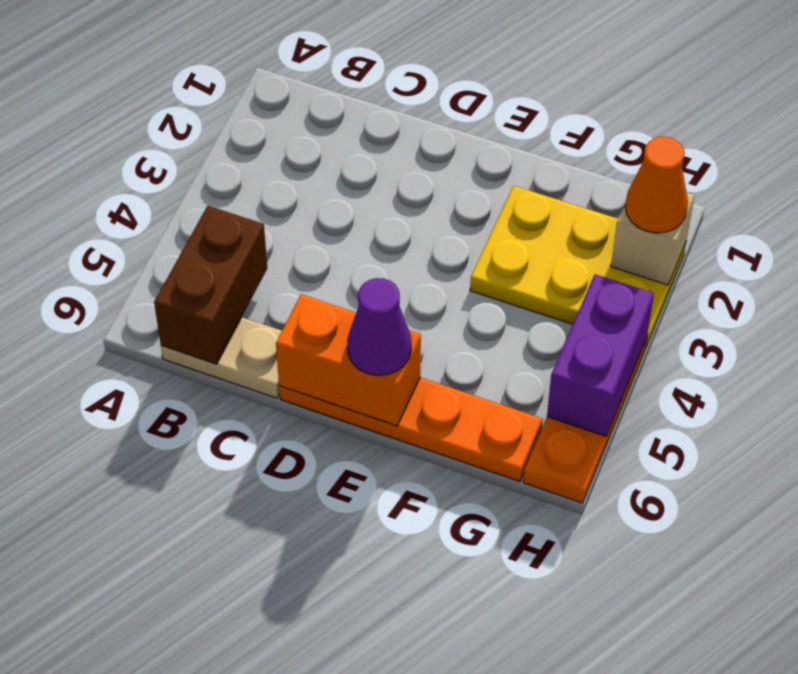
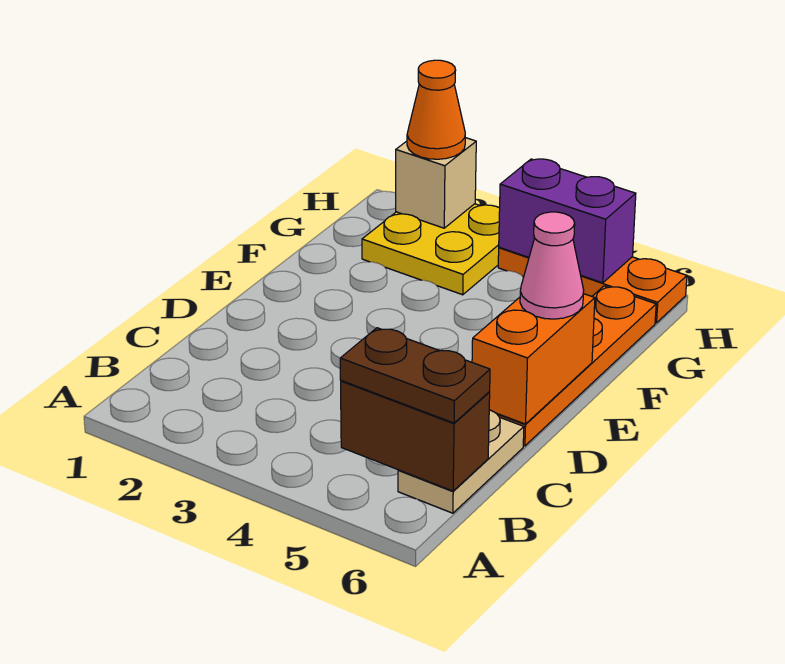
none -> brown plate B5:B6 level 3
purple cone E6 level 3 -> pink cone E6 level 3
yellow plate F2:H3 level 1 -> yellow plate G2:H3 level 1

